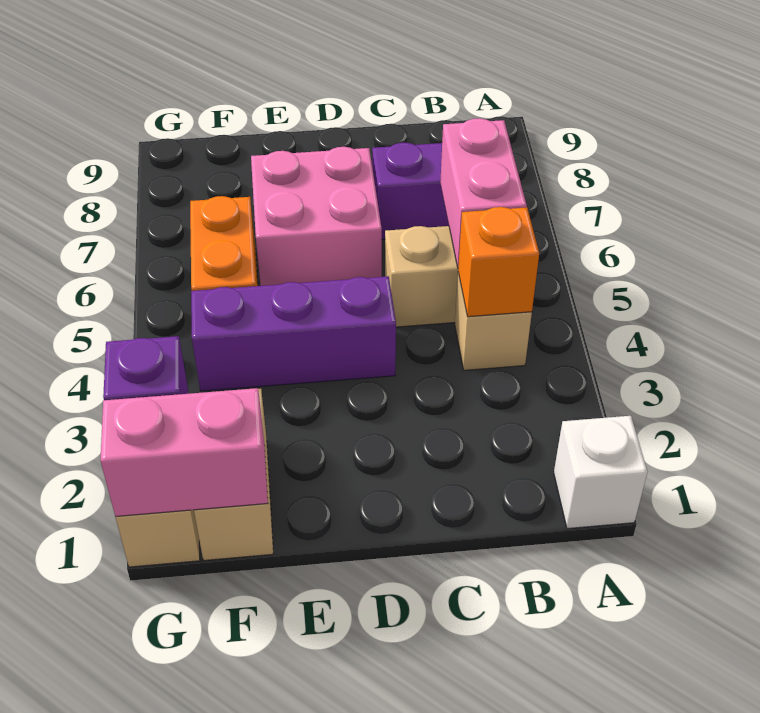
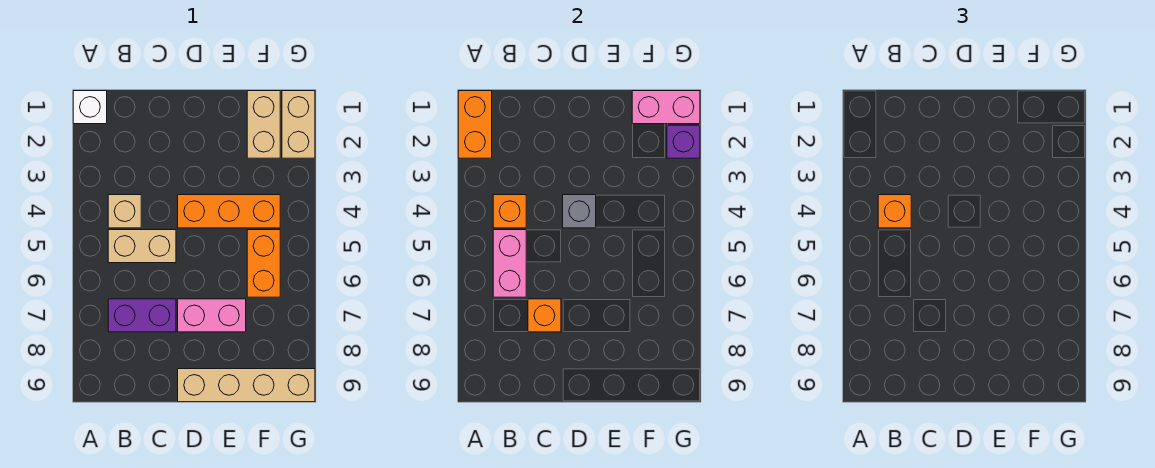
none -> orange brick A1:A2 level 2
none -> orange brick B4 level 3
none -> orange brick C7 level 2
purple brick D4:F4 level 1 -> orange brick D4:F4 level 1
none -> grey brick D4 level 2
pink brick D6:E7 level 1 -> pink brick D7:E7 level 1
none -> tan brick D9:G9 level 1

